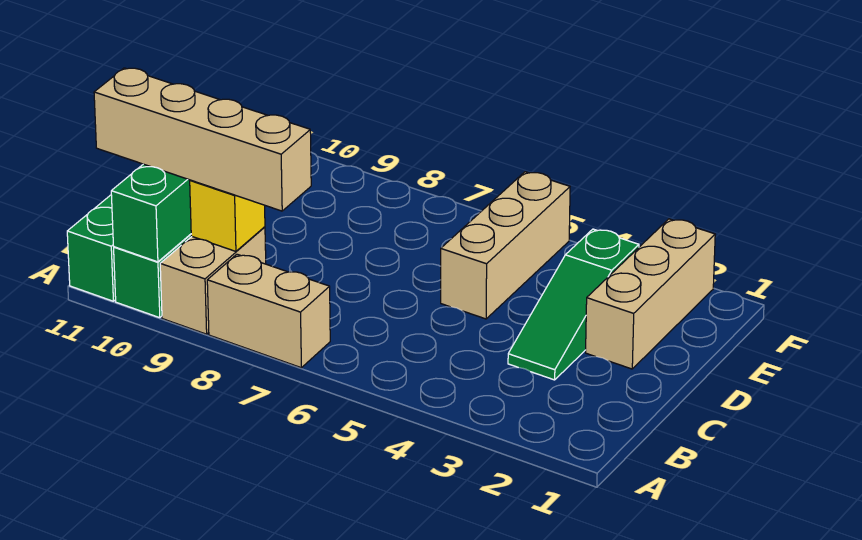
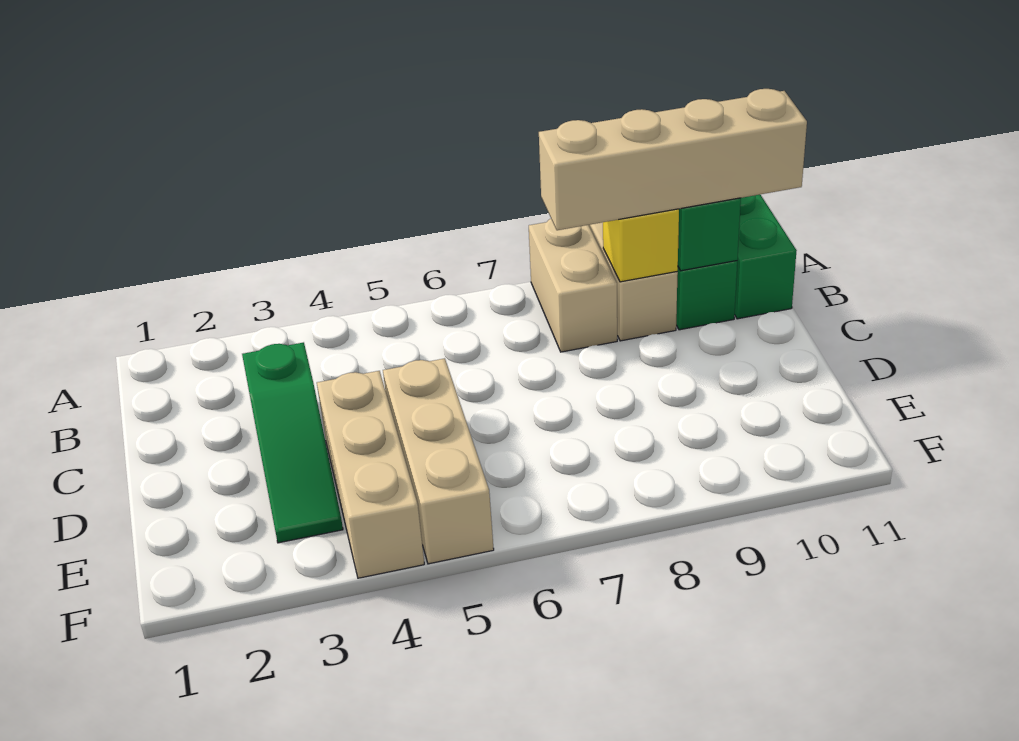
tan brick A7:A8 level 1 -> tan brick A8:B8 level 1
green slope C3:E3 level 1 top E -> green slope C3:E3 level 1 top C
tan brick D2:F2 level 1 -> tan brick D4:F4 level 1

